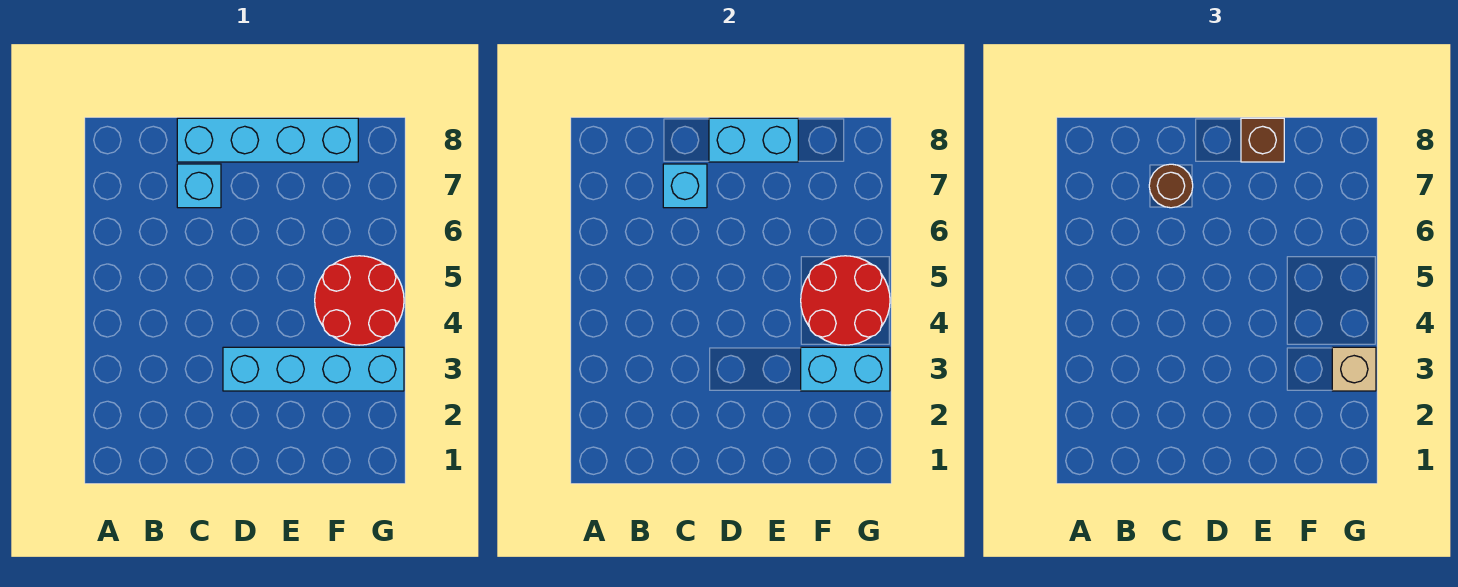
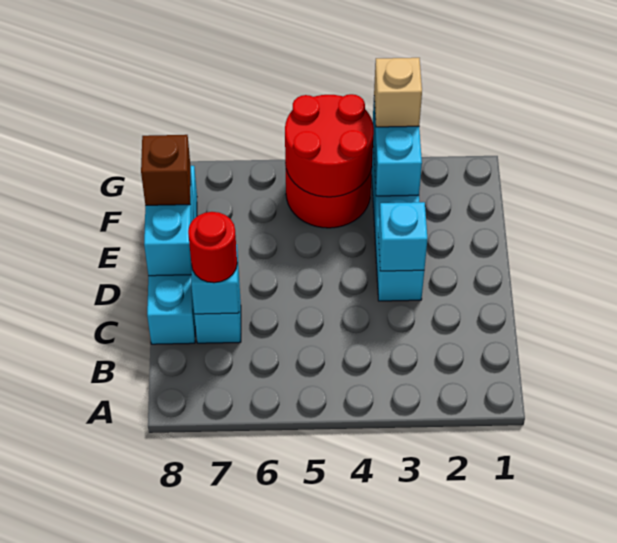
brown round brick C7 level 3 -> red round brick C7 level 3
none -> cyan brick D3 level 2

